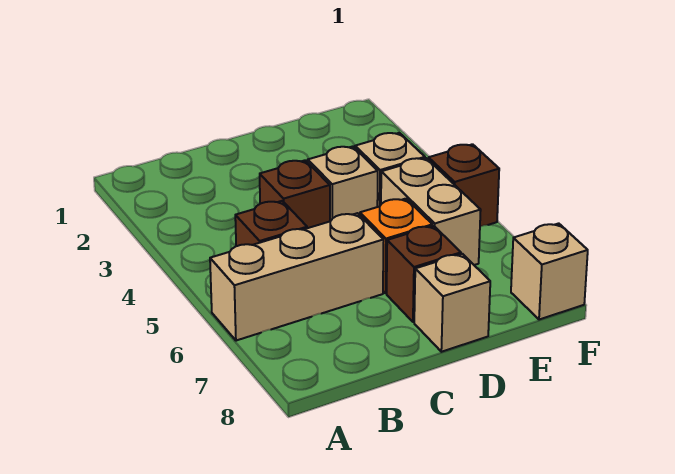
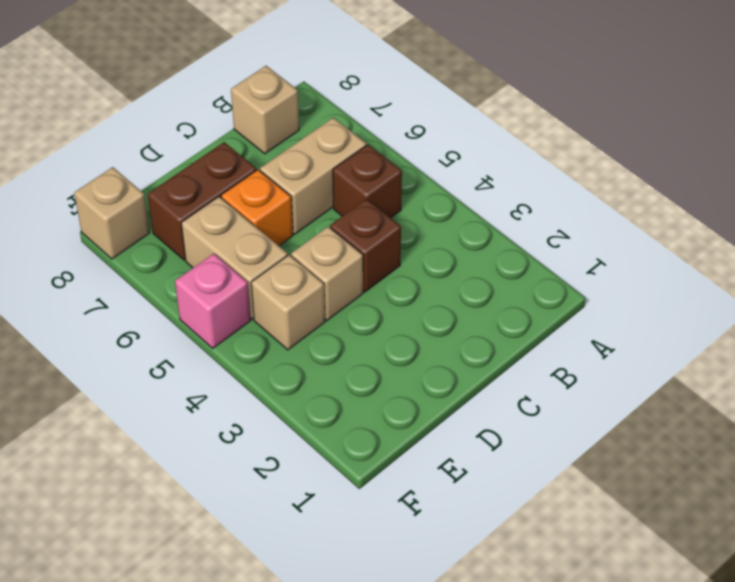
tan brick A6:C6 level 1 -> tan brick B6:C6 level 1
brown brick D7 level 1 -> brown brick D7:E7 level 1
tan brick D8 level 1 -> tan brick B8 level 1
brown brick F5 level 1 -> pink brick F5 level 1

